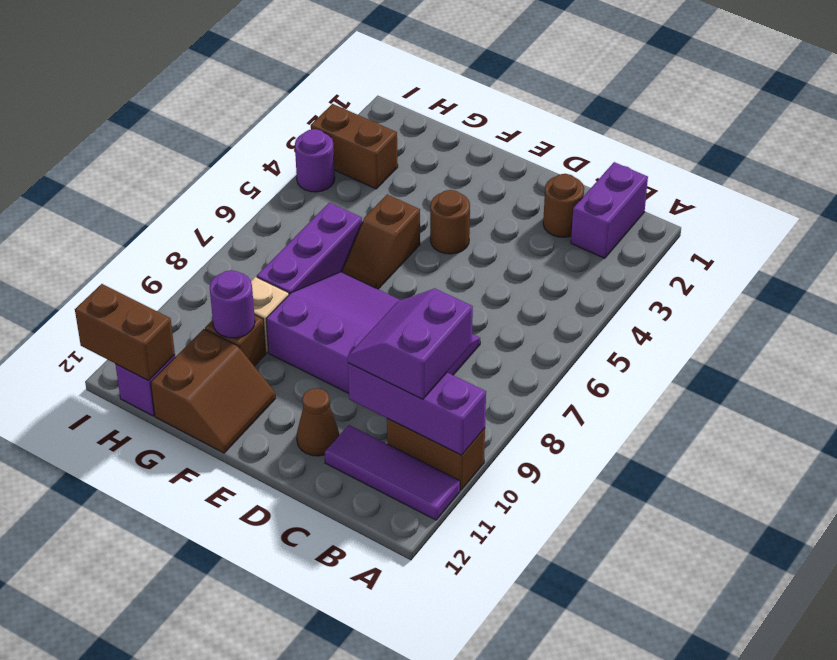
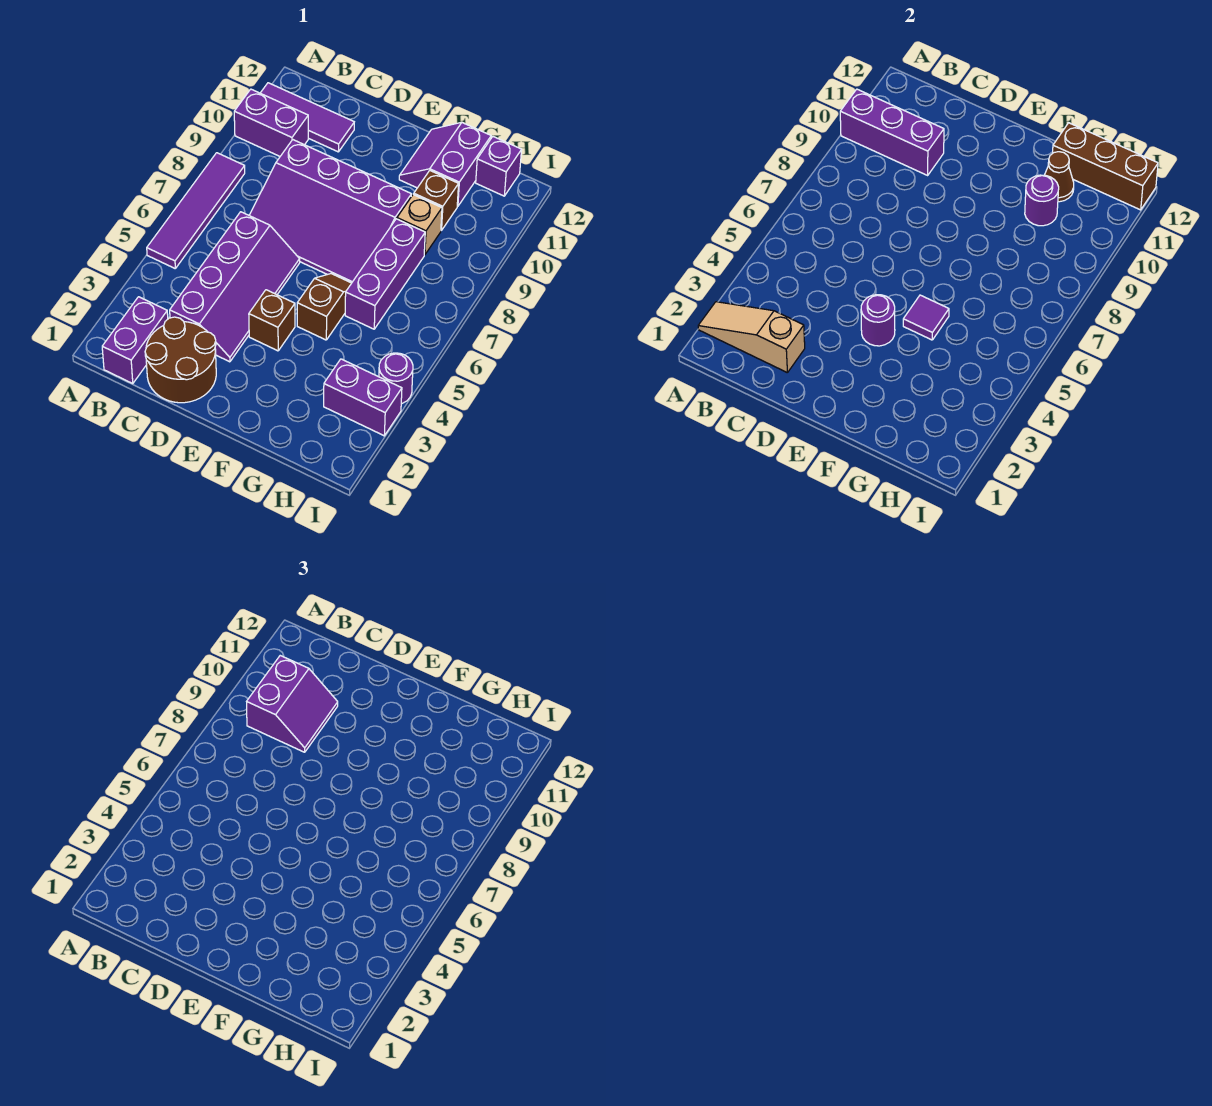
none -> tan slope A2:C2 level 2 top C
none -> purple tile A5:A8 level 1
brown brick A10:B10 level 1 -> purple brick A10:B10 level 1
brown round brick C2 level 1 -> brown round brick C1:D2 level 1
none -> purple slope C3:D6 level 1 top C
brown cone D11 level 1 -> brown cone G11 level 2
brown round brick E4 level 1 -> brown brick E4 level 1
none -> purple round brick E4 level 2
none -> purple tile F5 level 2
brown slope F11:G12 level 1 top G -> purple slope F11:G12 level 1 top G
brown brick H3:I3 level 1 -> purple brick H3:I3 level 1
brown brick H12:I12 level 2 -> brown brick G12:I12 level 2

